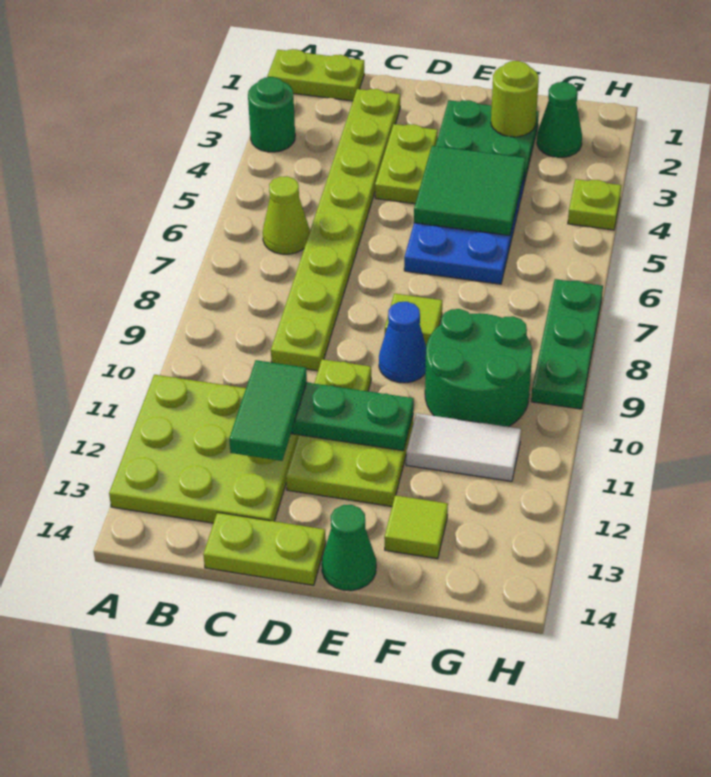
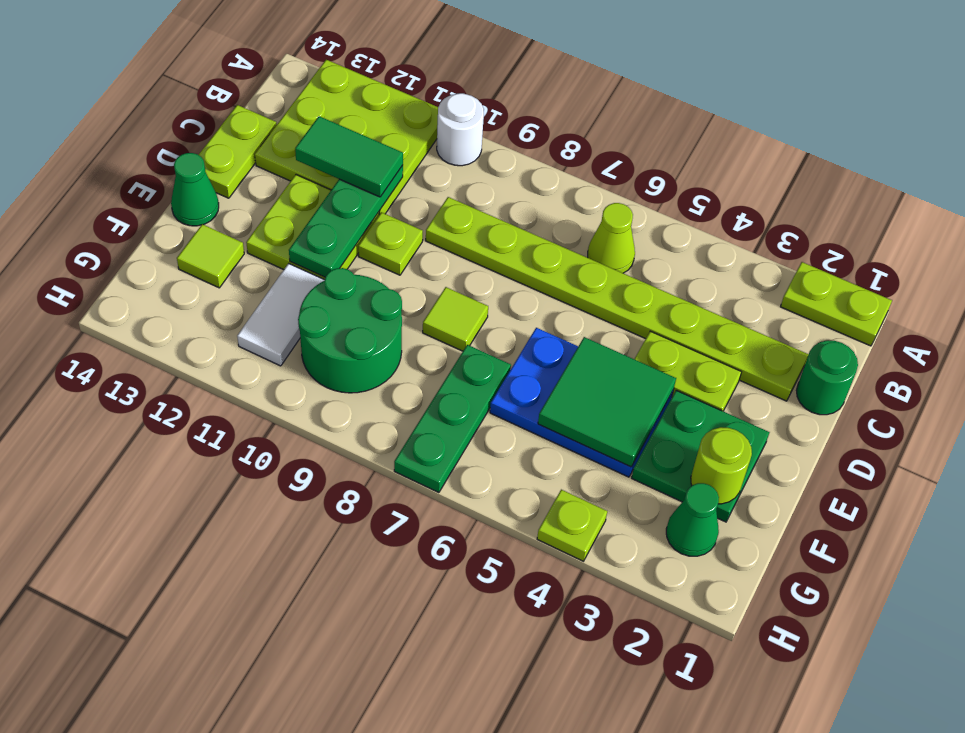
lime plate A1:B1 level 1 -> lime plate A1:A2 level 1
green round brick A3 level 1 -> green round brick C1 level 1
none -> white round brick A10 level 1
blue cone E9 level 1 -> none
green plate H7:H9 level 1 -> green plate F7:H7 level 1

